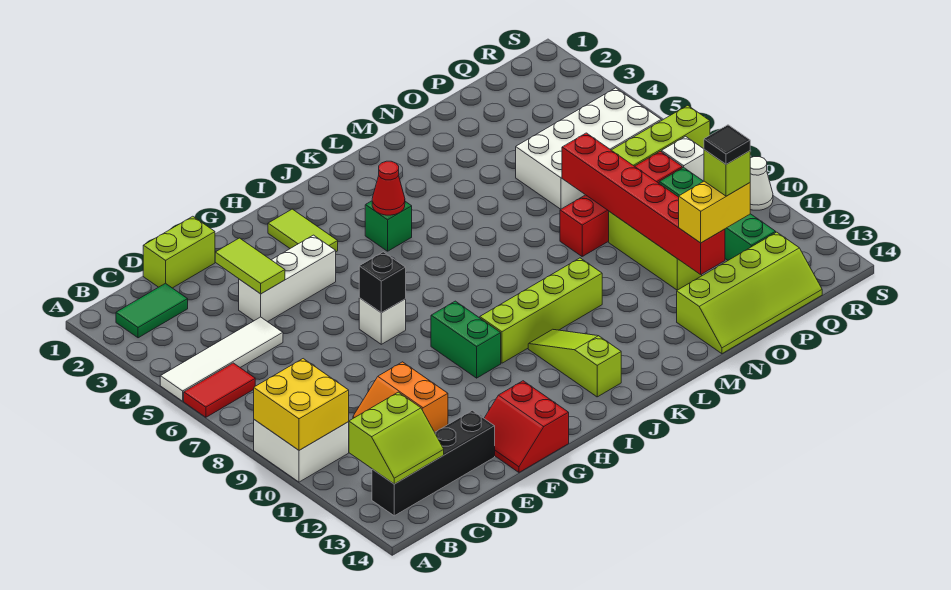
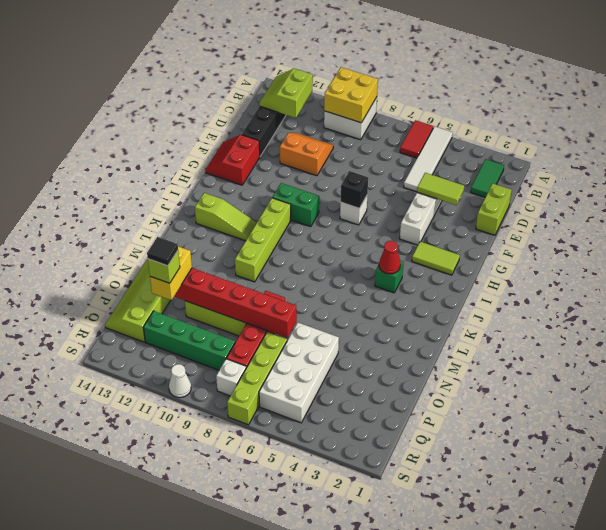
red slope F13:G14 level 1 top G -> red slope F13:G14 level 1 top 13

